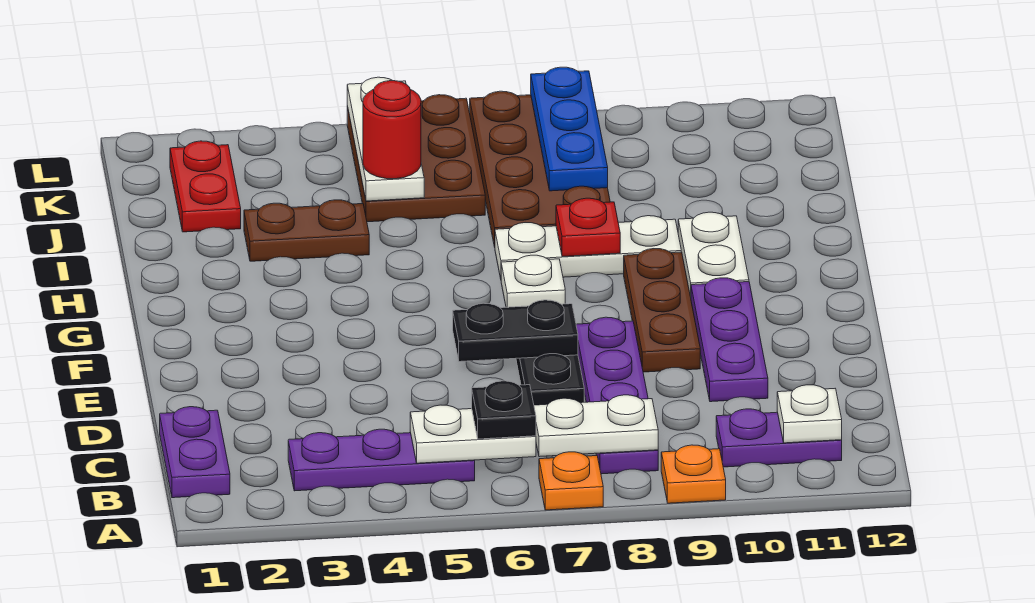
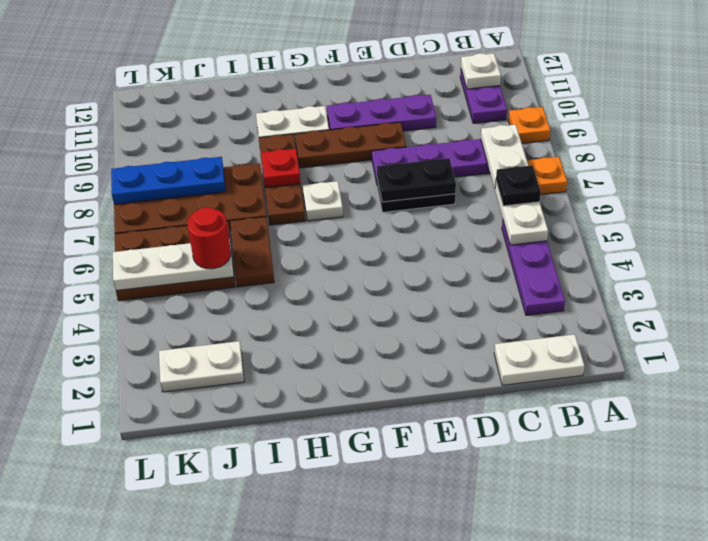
purple plate B1:C1 level 1 -> white plate B1:C1 level 1
black plate E6:E7 level 2 -> black plate D7:E7 level 2
white plate H7:H9 level 1 -> brown plate H7:H9 level 1
brown plate I3:I4 level 1 -> brown plate I5:I6 level 1
red plate J2:K2 level 1 -> white plate J2:K2 level 1

